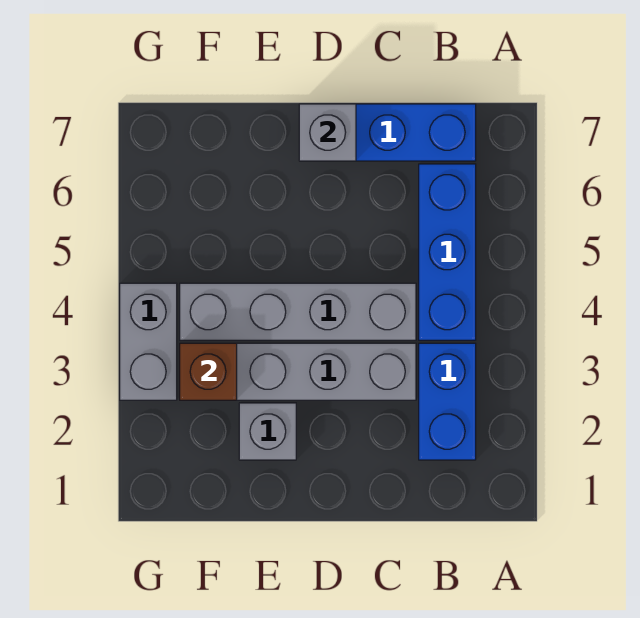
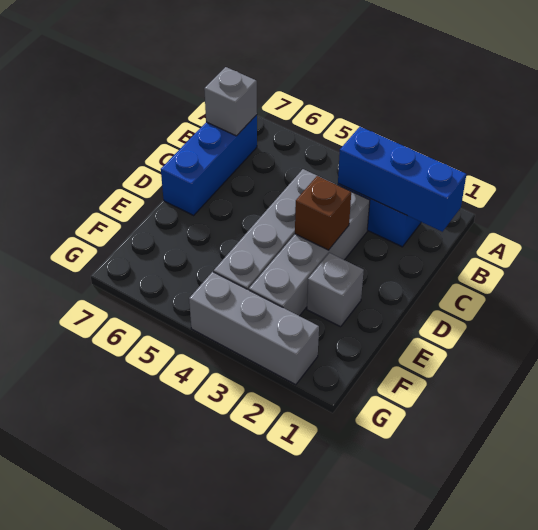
blue brick B4:B6 level 1 -> blue brick B1:B3 level 2
grey brick D7 level 2 -> grey brick B7 level 2
brown brick F3 level 2 -> brown brick D3 level 2
grey brick G3:G4 level 1 -> grey brick G2:G4 level 1

